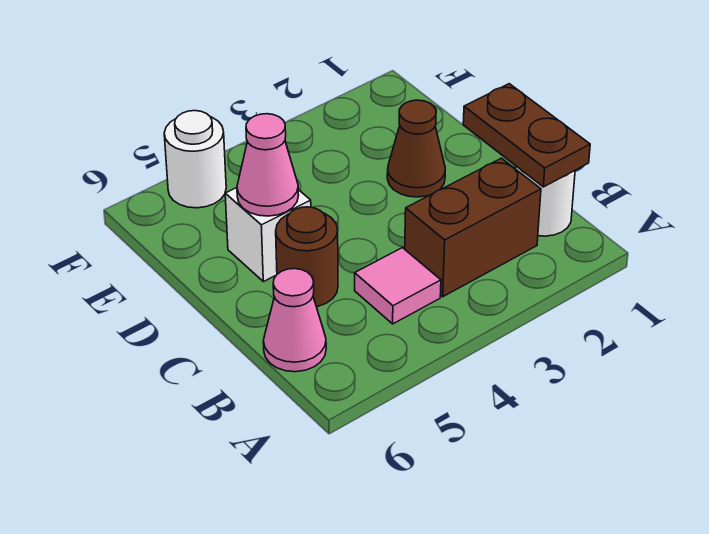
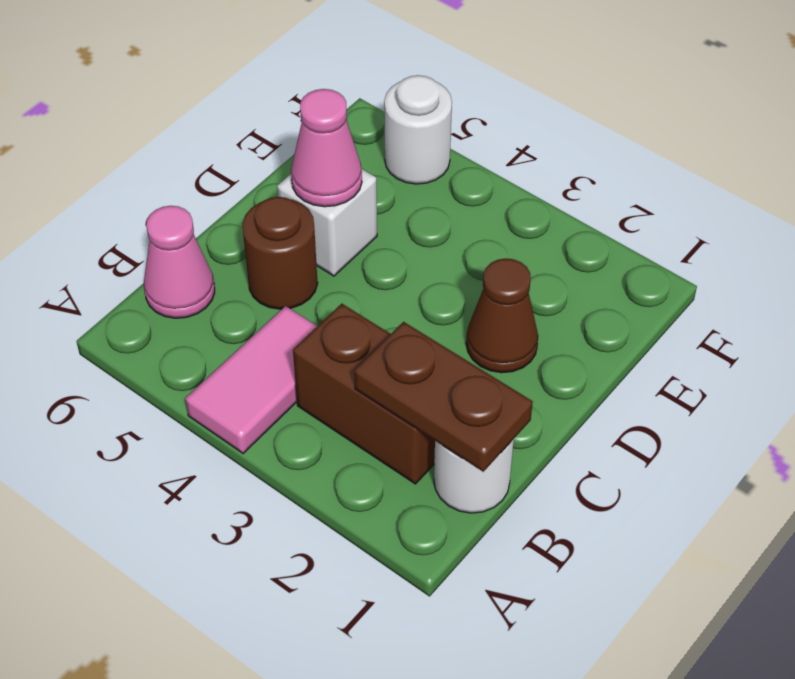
brown plate B1:C1 level 2 -> brown plate B1:B2 level 2
pink tile B4 level 1 -> pink tile A4:B4 level 1

